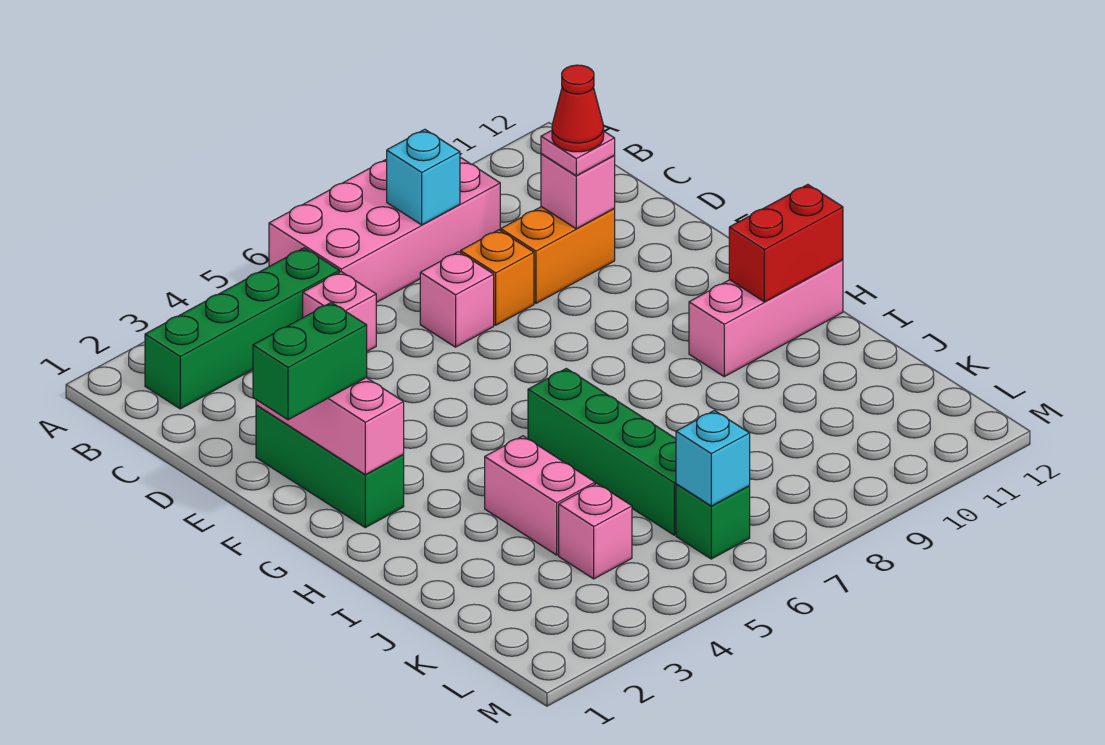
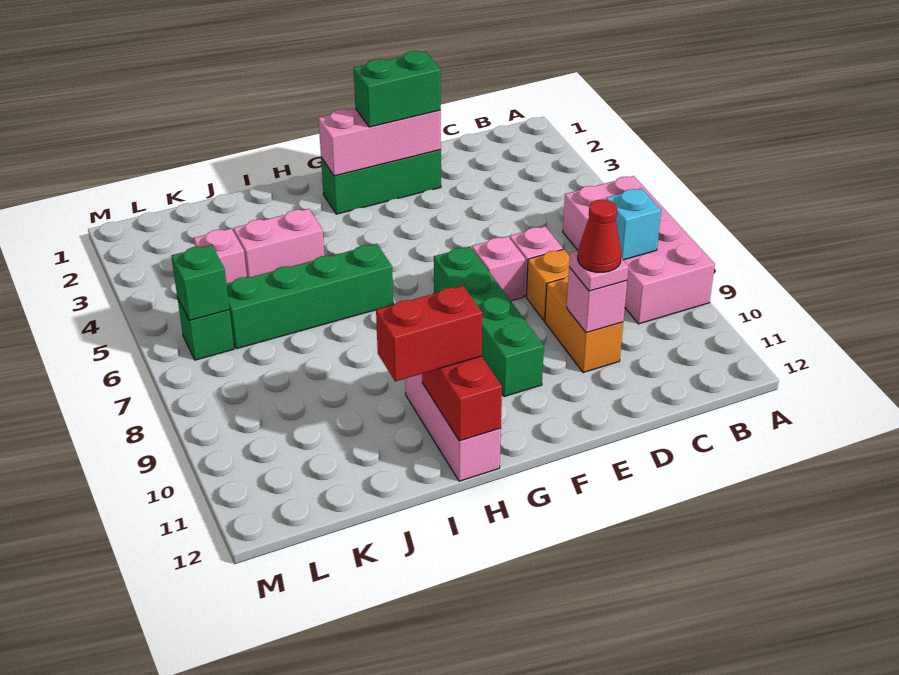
green brick B2:B5 level 1 -> green brick F7:F10 level 1
pink brick C5 level 1 -> pink brick E7 level 1
green brick F1:F2 level 3 -> green brick E2:F2 level 3
none -> red brick H11:I11 level 3
cyan brick L6 level 2 -> green brick L6 level 2

